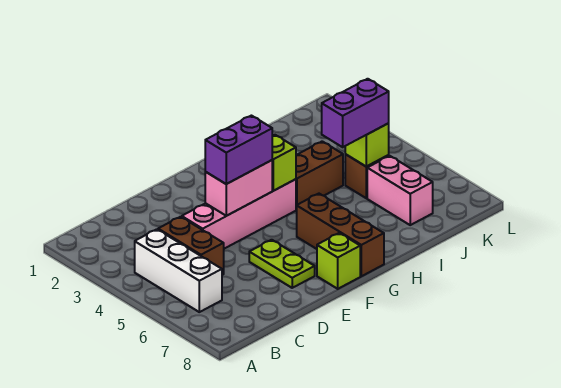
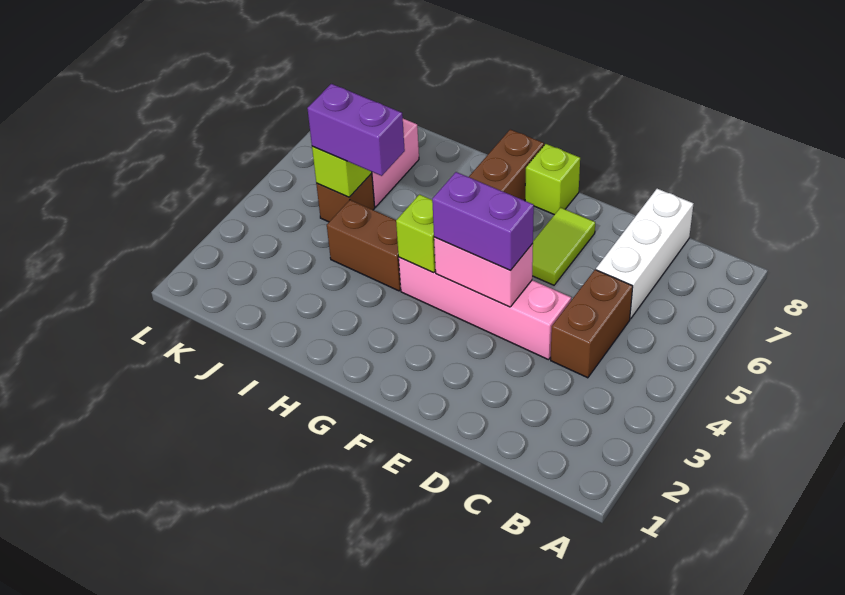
white brick B4:B6 level 1 -> white brick C6:C8 level 1
lime plate E6:E7 level 1 -> lime tile E6:E7 level 1

